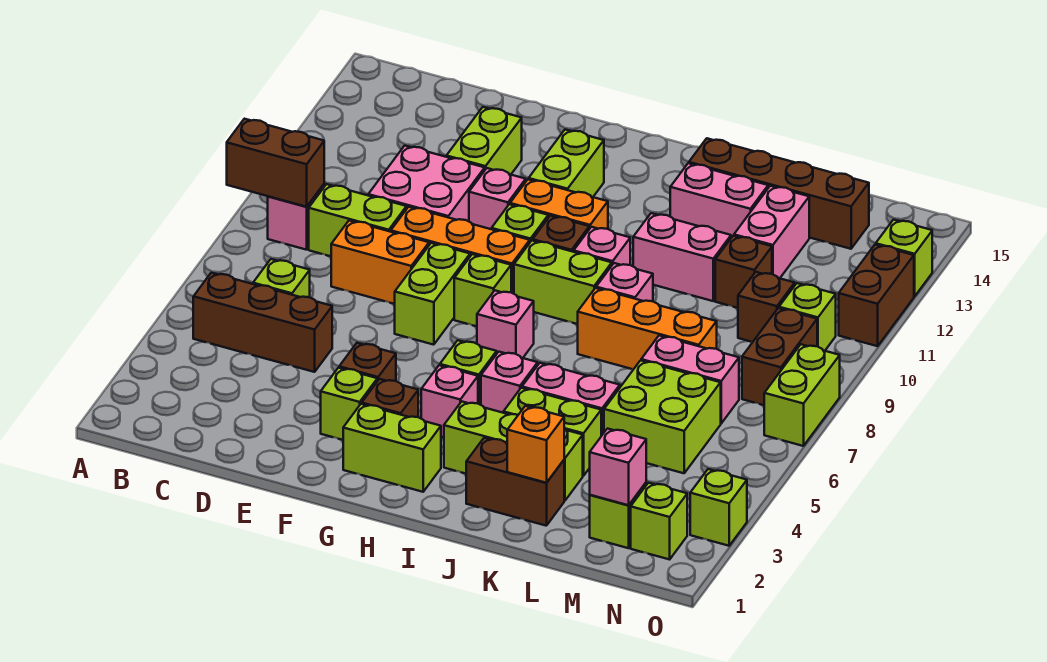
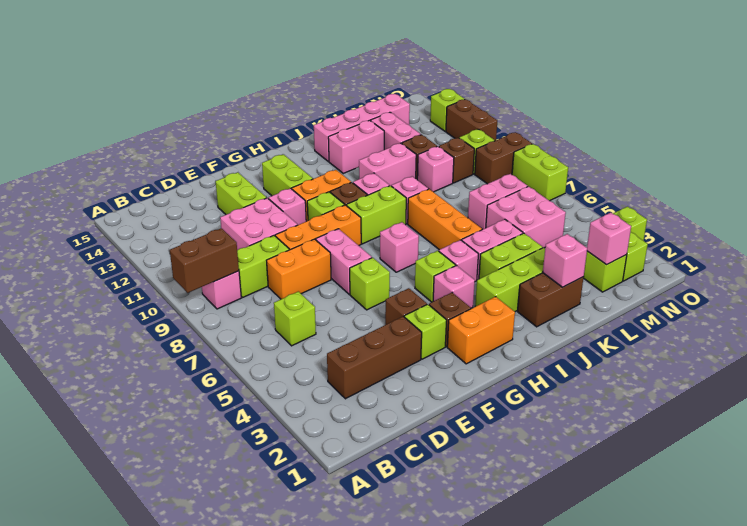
brown brick B5:D5 level 1 -> brown brick C3:E3 level 1
lime brick F7:F8 level 1 -> pink brick F7:F8 level 1
lime brick G2:H2 level 1 -> orange brick G2:H2 level 1
lime brick G8 level 1 -> lime brick F6 level 1
orange brick J8:L8 level 1 -> orange brick J6:J8 level 1
brown brick J14:M14 level 1 -> pink brick J14:M14 level 1
orange brick K2 level 2 -> pink brick K2 level 2
lime brick L5:M6 level 1 -> pink brick L5:M6 level 1
none -> pink brick L10 level 1
brown brick N8:N9 level 1 -> brown brick N9:O9 level 1

